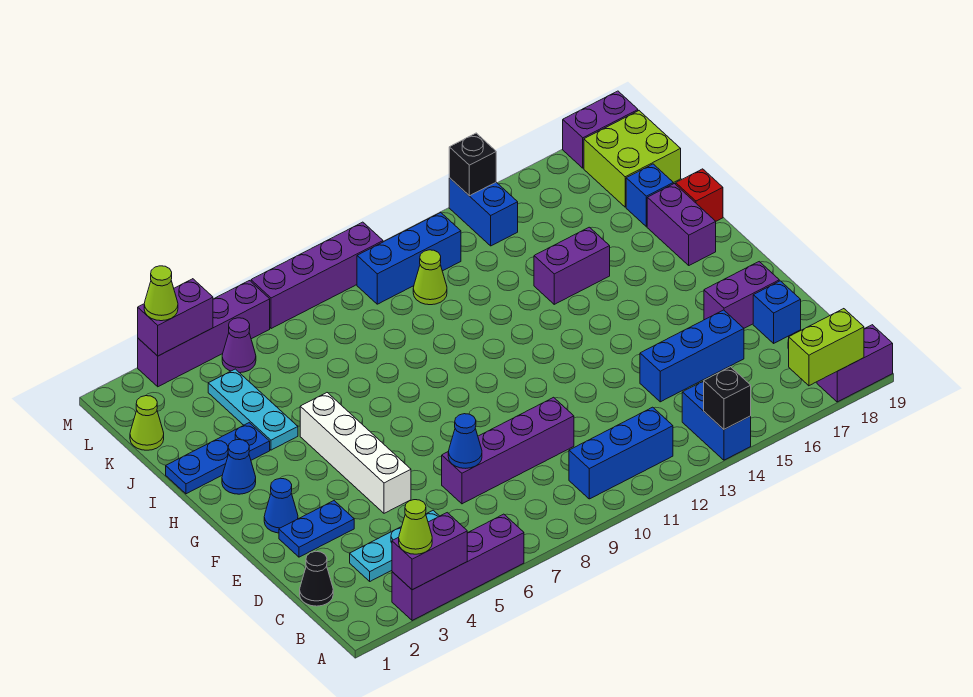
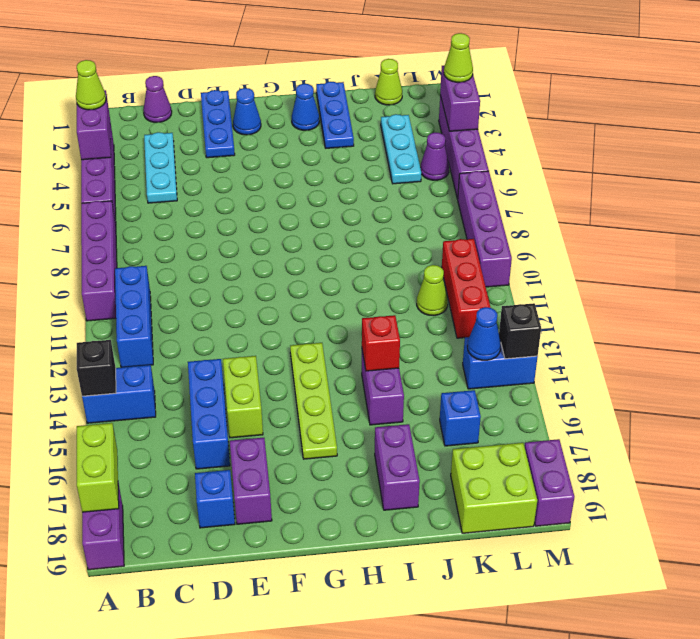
black cone C1 level 1 -> purple cone C1 level 1
purple brick D7:D10 level 1 -> purple brick A7:A10 level 1
blue cone D7 level 2 -> blue cone L14 level 2
blue plate E2:E3 level 1 -> blue plate E1:E3 level 1
white brick E5:H5 level 1 -> none
none -> lime brick E14:E15 level 1
none -> lime plate G13:G16 level 1
purple brick H18:I18 level 1 -> purple brick I17:I18 level 1
cyan plate I4:K4 level 1 -> cyan plate K3:K5 level 1
red brick I19 level 1 -> red brick I14 level 2
blue brick J18 level 1 -> blue brick K16 level 1
blue brick L10:L12 level 1 -> red brick L10:L12 level 1

